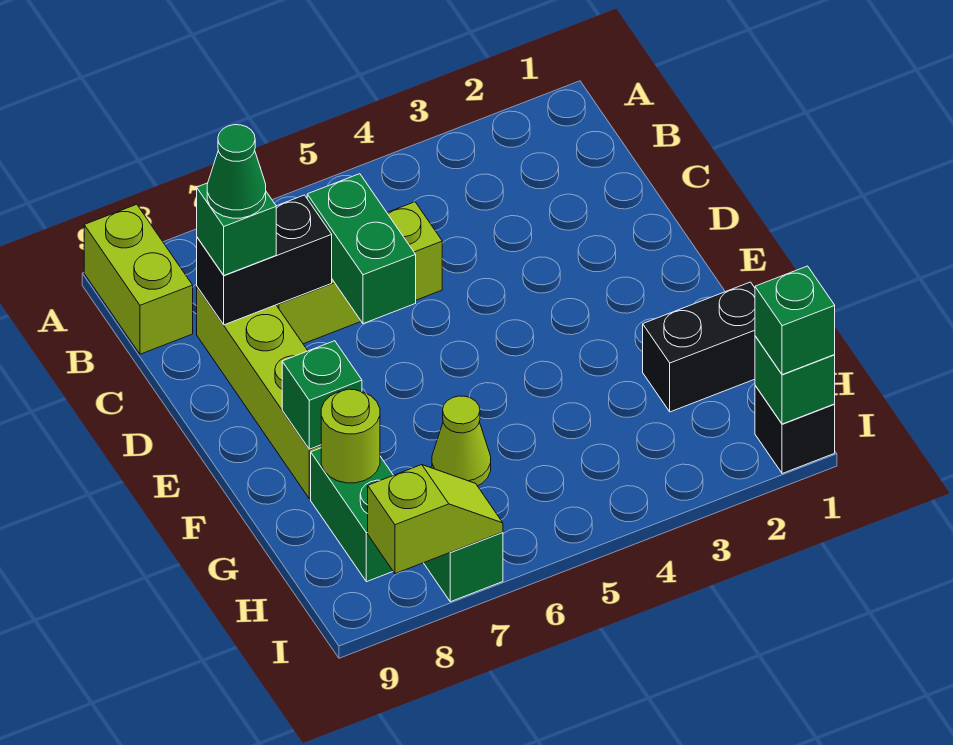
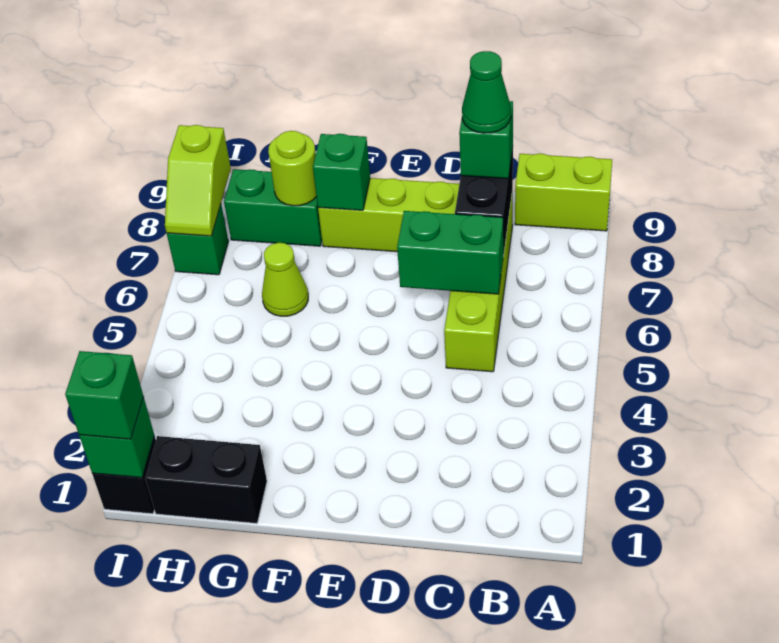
black brick G1:G2 level 1 -> black brick G1:H1 level 1

